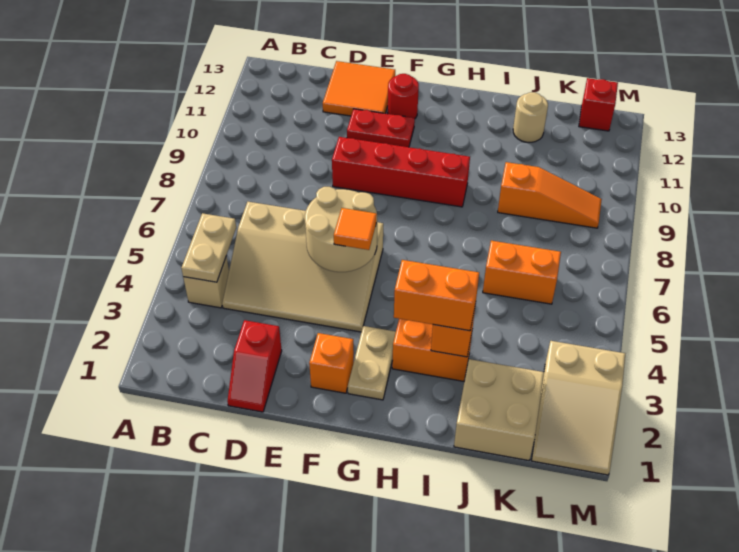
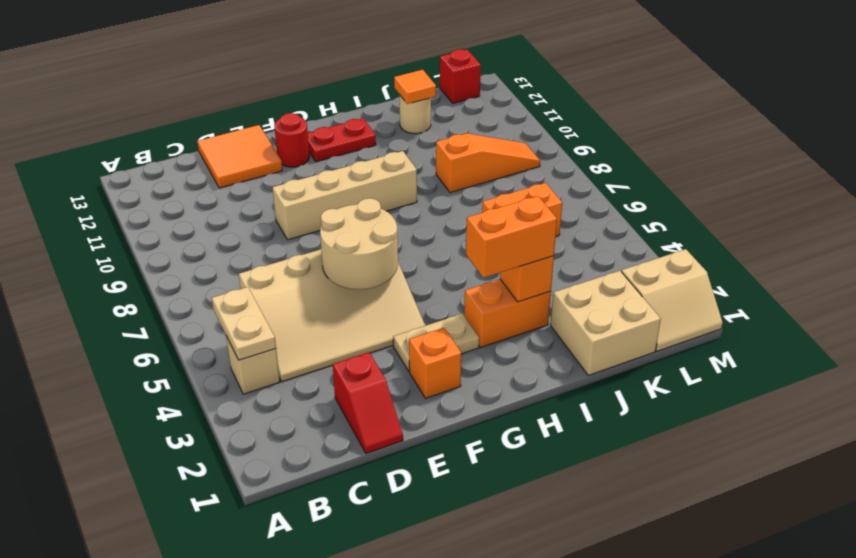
red brick E9:H9 level 1 -> tan brick E9:H9 level 1
red plate E11:F11 level 1 -> red plate G12:H12 level 1
orange tile F5 level 3 -> orange tile J12 level 2
tan plate G2:G3 level 1 -> tan plate F3:G3 level 1
tan slope L1:M3 level 1 top 3 -> tan slope L1:M2 level 1 top 2

